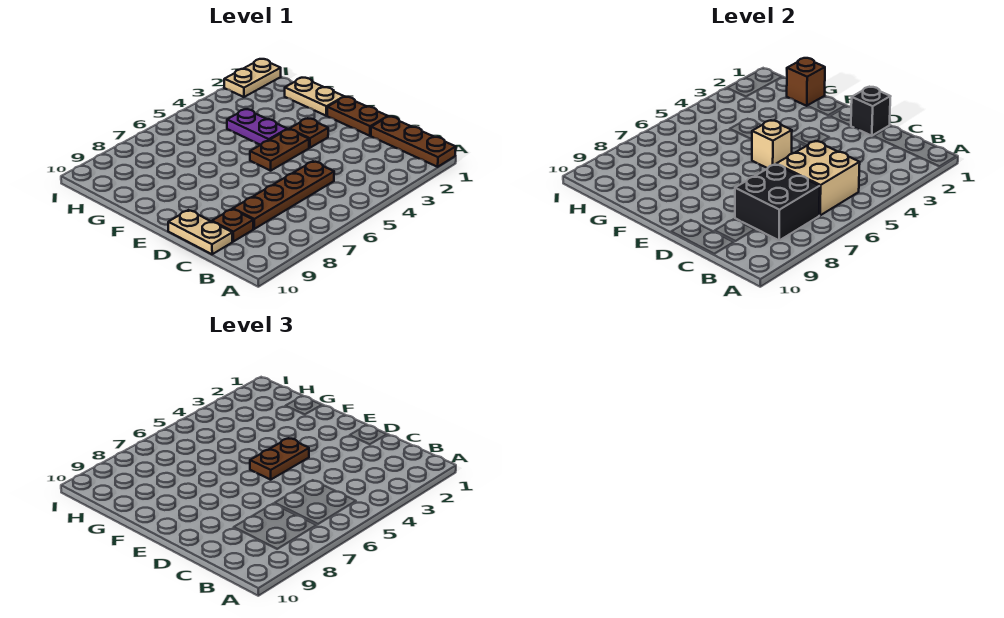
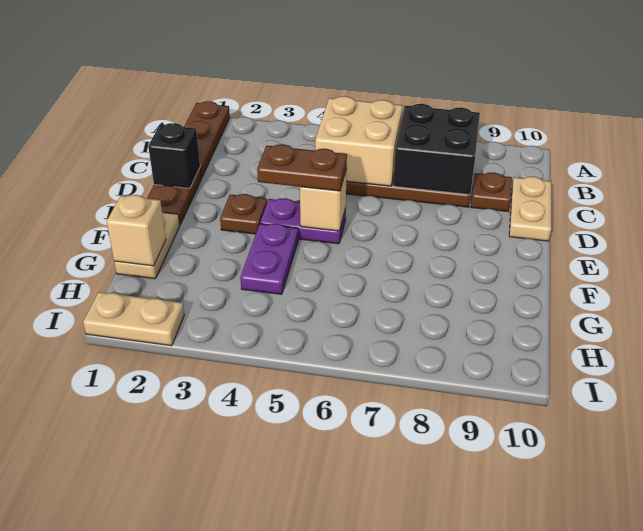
brown plate E4:E5 level 1 -> purple plate E4:E5 level 1
brown brick G1 level 2 -> tan brick G1 level 2

